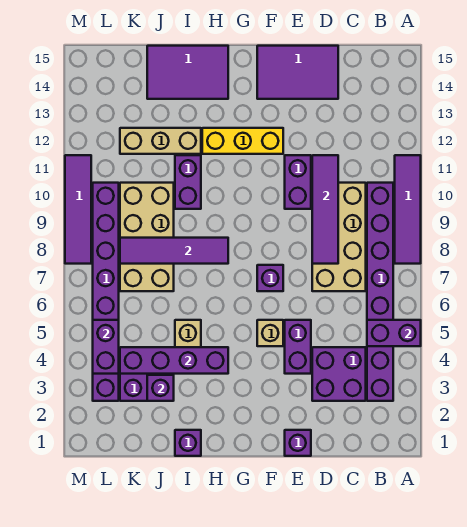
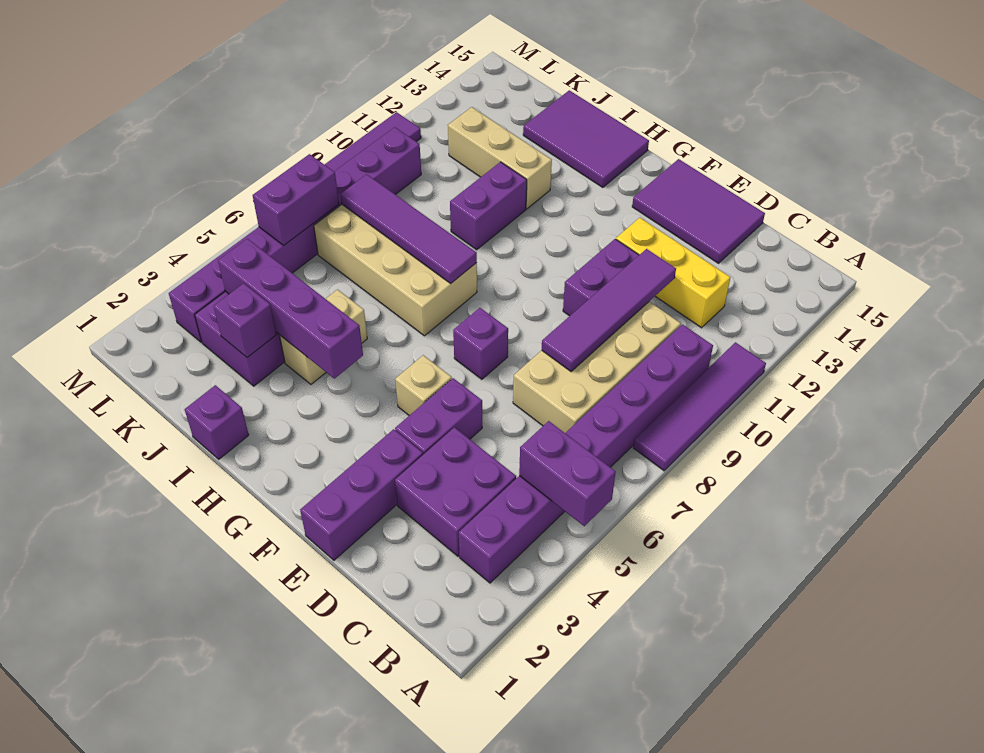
purple brick E1 level 1 -> purple brick E1:E3 level 1
yellow brick F12:H12 level 1 -> yellow brick C12:E12 level 1
tan brick J7:K10 level 1 -> tan brick H7:K8 level 1
purple brick L4:L5 level 2 -> purple brick L6:L7 level 2

